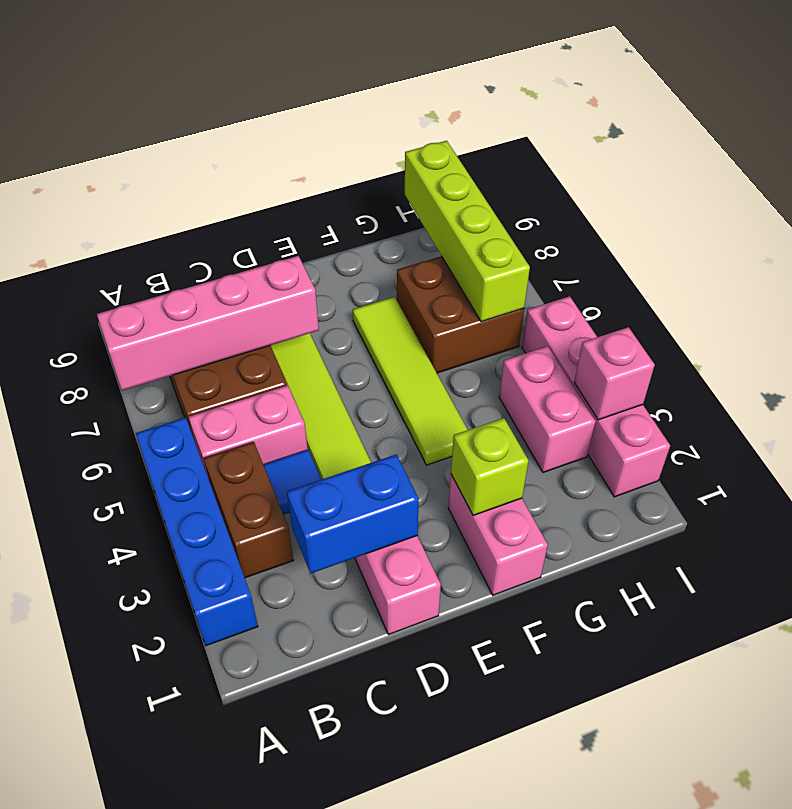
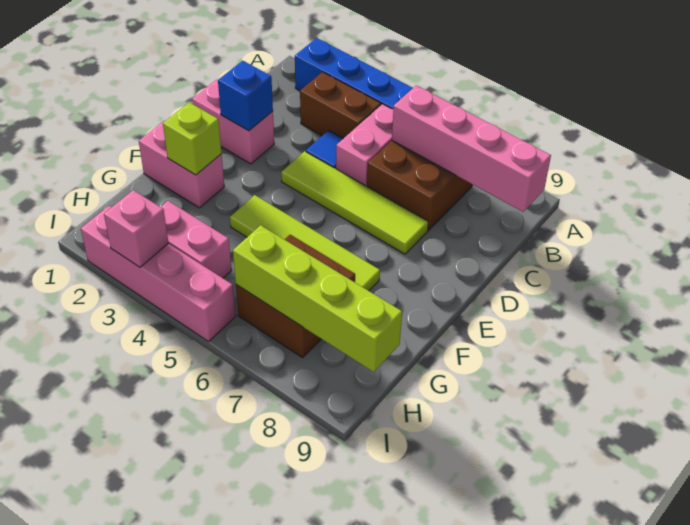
pink brick A7:D7 level 2 -> pink brick B6:B9 level 2
blue brick C2:D2 level 2 -> blue brick D2 level 2

